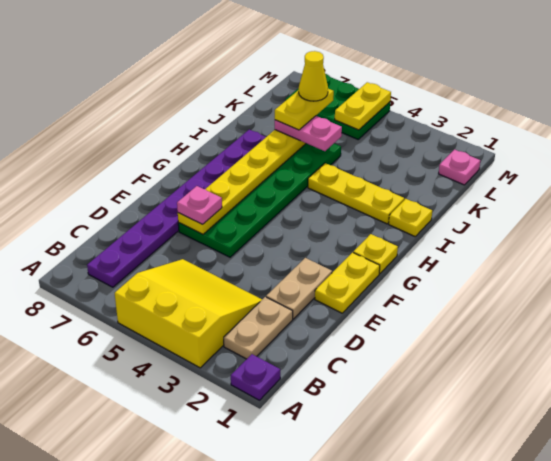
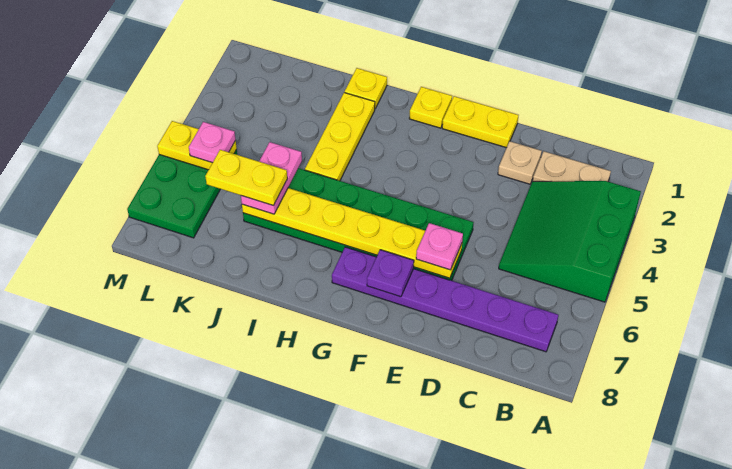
purple plate A1 level 1 -> purple plate F7 level 2
yellow slope A3:C5 level 1 top A -> green slope A3:C5 level 1 top A
purple plate B7:I7 level 1 -> purple plate B7:G7 level 1
tan plate D2:E2 level 1 -> tan plate D2 level 1
yellow cone K6 level 5 -> none
pink plate L1 level 1 -> pink plate L5 level 3

